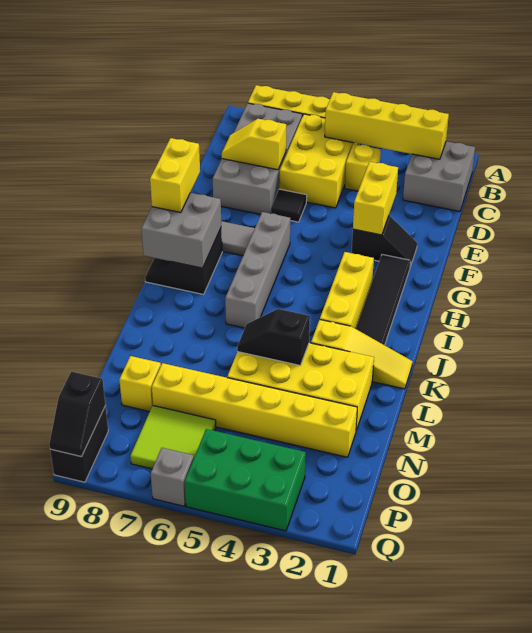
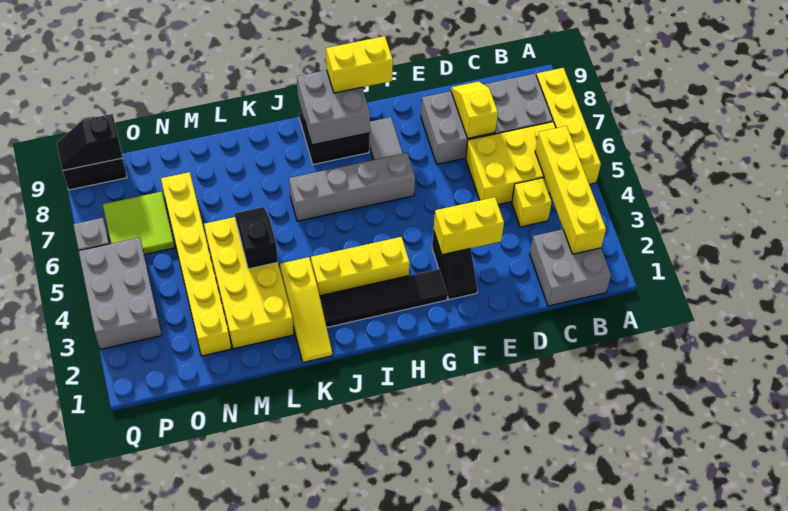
black tile E6 level 1 -> none
yellow brick N8 level 1 -> none
green brick P3:Q5 level 1 -> grey brick P3:Q5 level 1

